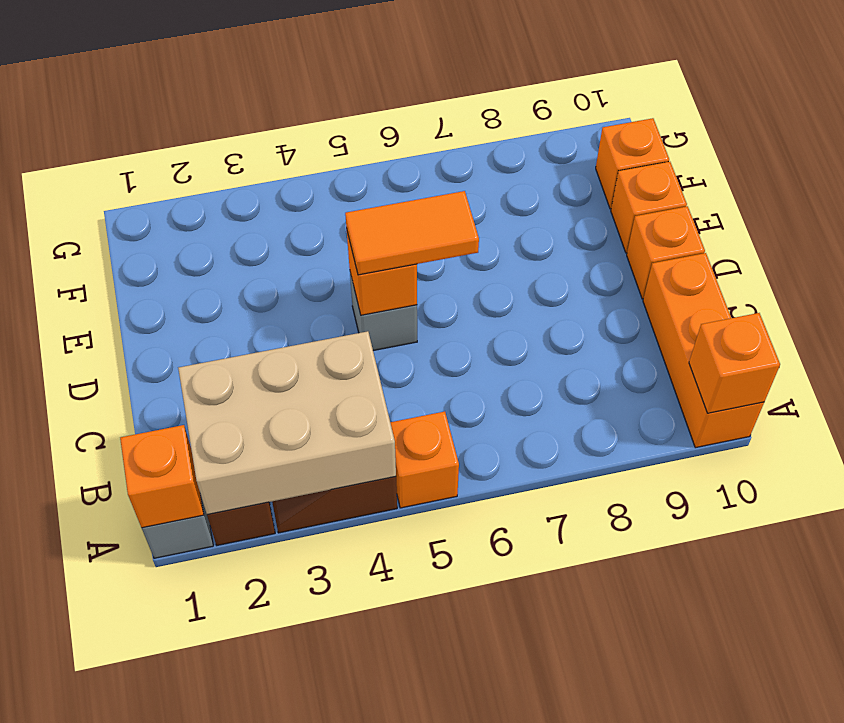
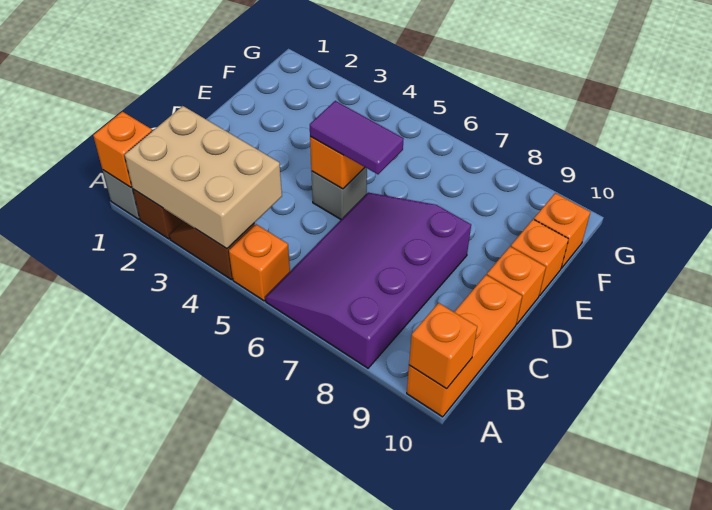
none -> purple slope A6:D8 level 1 top 8
orange tile D5:D6 level 3 -> purple tile D5:D6 level 3

